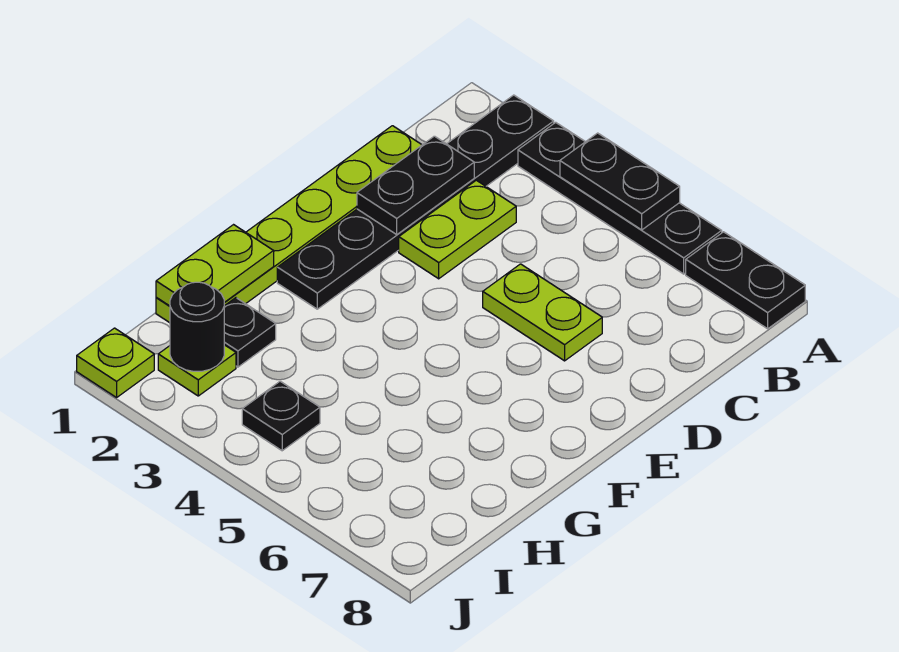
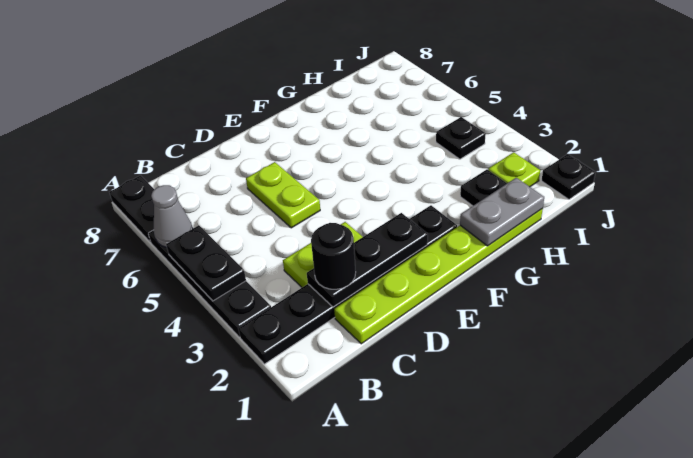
none -> grey cone A6 level 2
black plate C2:D2 level 2 -> black plate C2:E2 level 2
lime plate G1:H1 level 2 -> grey plate G1:H1 level 2
black round brick I2 level 2 -> black round brick C2 level 3
lime plate J1 level 1 -> black plate J1 level 1

